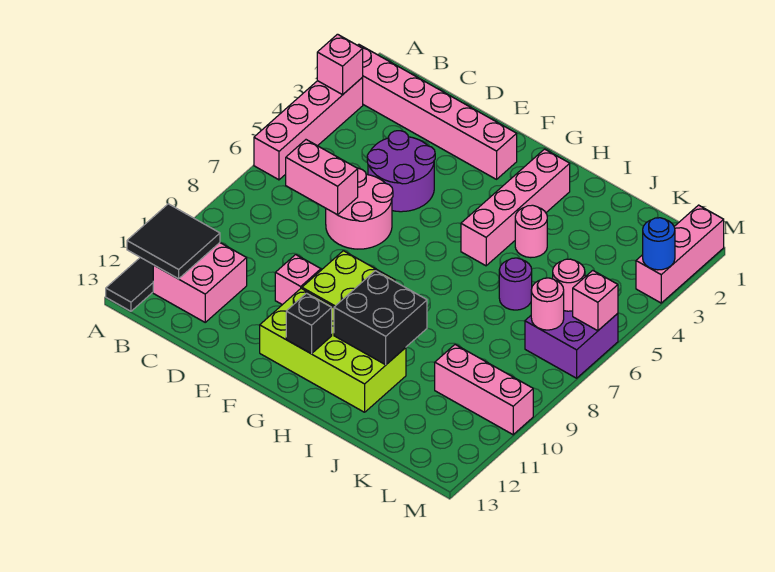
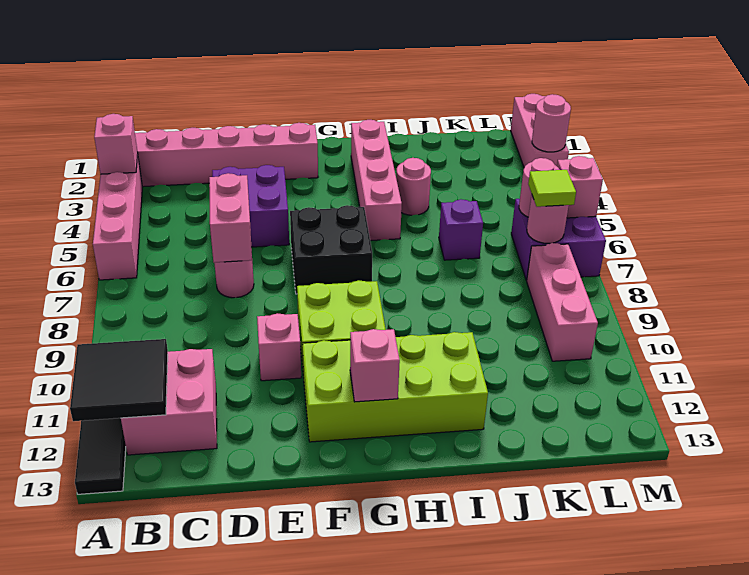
pink brick C7:D7 level 2 -> pink brick D6:D7 level 2
purple round brick D4:E5 level 1 -> purple brick D4:E5 level 1
pink round brick D6:E7 level 1 -> pink round brick D7 level 1
black brick G12 level 2 -> pink brick G12 level 2
black brick H10:I11 level 2 -> black brick F6:G7 level 1
purple round brick J6 level 1 -> purple brick J6 level 1
pink brick K10:M10 level 1 -> pink brick L8:L10 level 1
none -> lime tile L7 level 3
blue round brick M3 level 2 -> pink round brick M3 level 2

